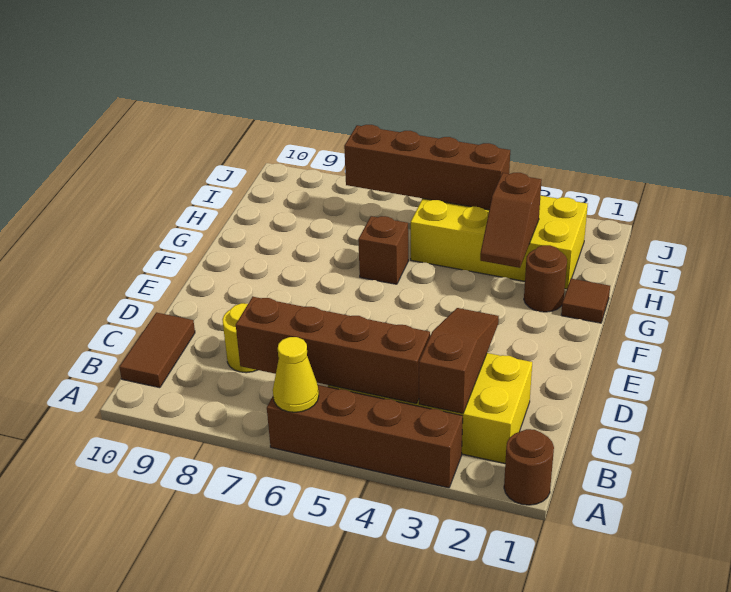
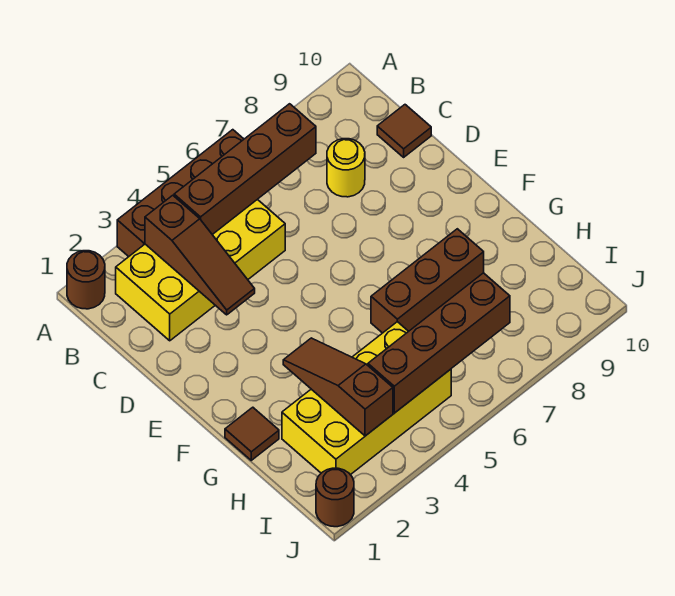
yellow cone A6 level 2 -> none
brown tile B10:C10 level 1 -> brown tile C10 level 1
brown round brick G2 level 1 -> brown round brick J1 level 1
brown slope G3:H3 level 2 top H -> brown slope G3:I3 level 2 top I
brown brick G6 level 1 -> brown brick G6:G8 level 1

